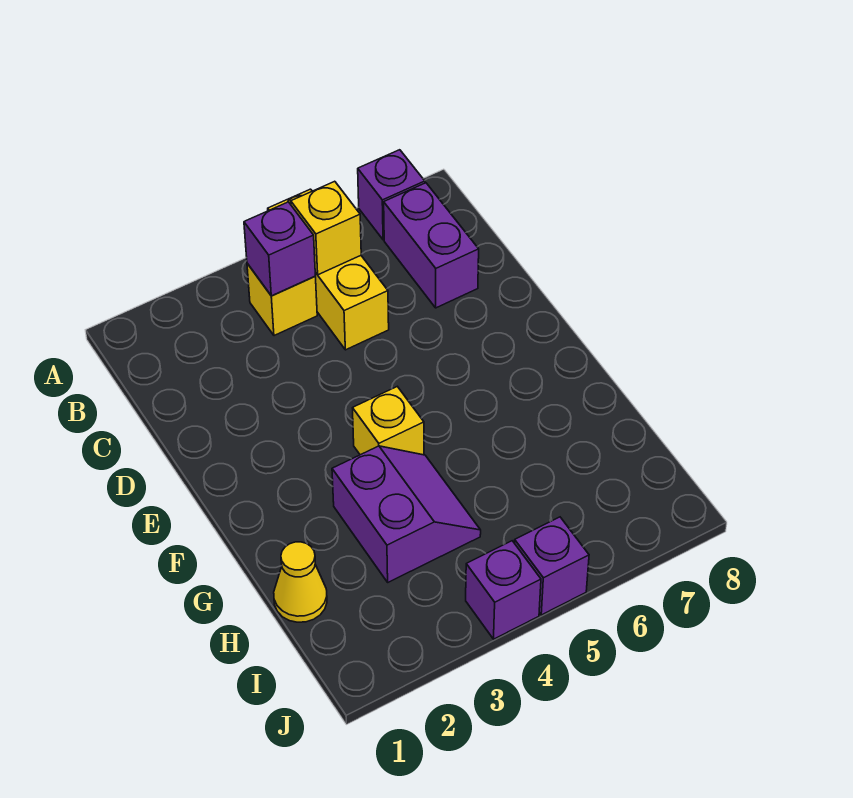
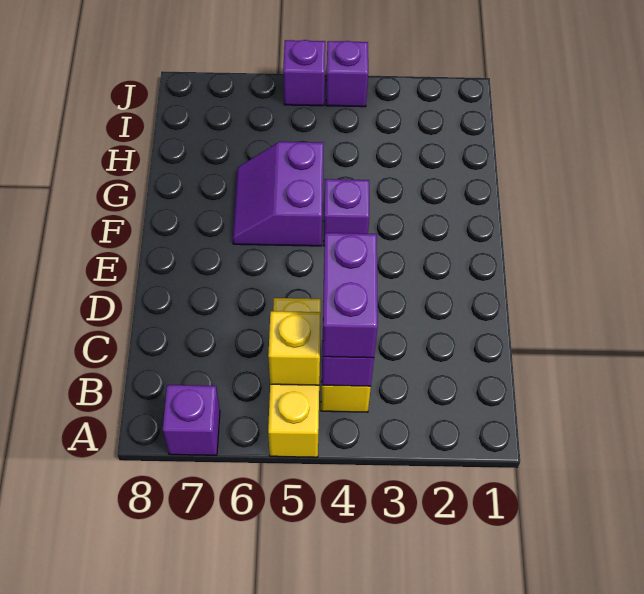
purple brick B7:C7 level 1 -> purple brick B4:C4 level 3
yellow brick F4 level 1 -> purple brick F4 level 1
purple slope G3:H4 level 1 top 3 -> purple slope F5:G6 level 1 top 5
yellow cone H1 level 1 -> none

